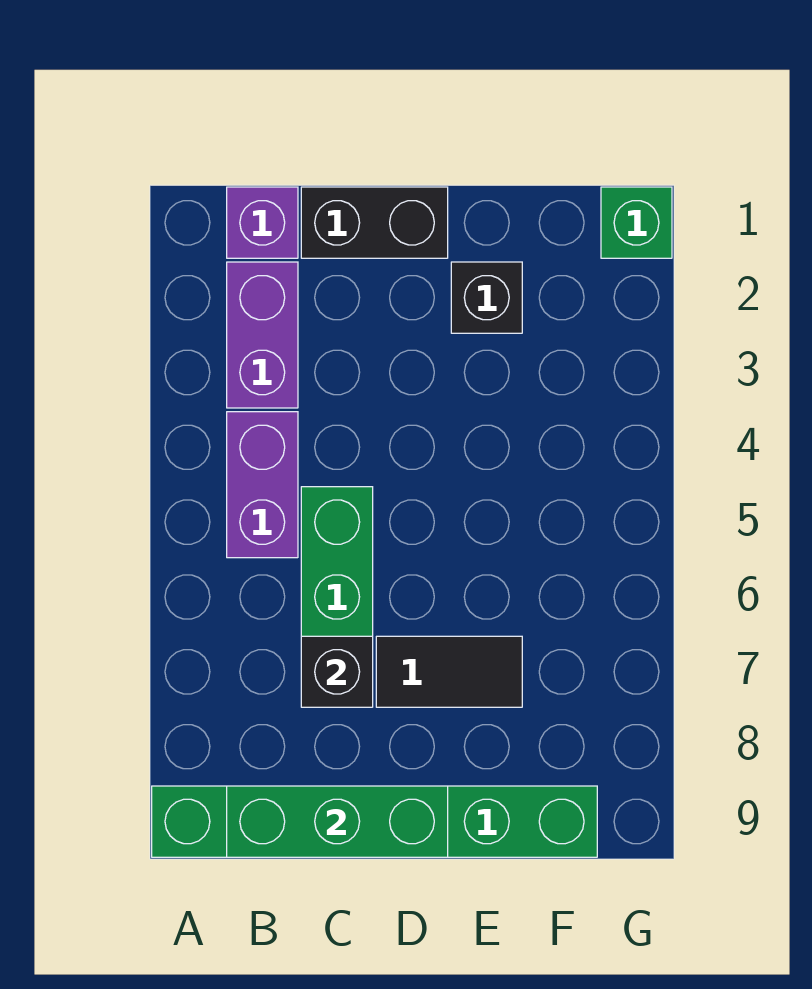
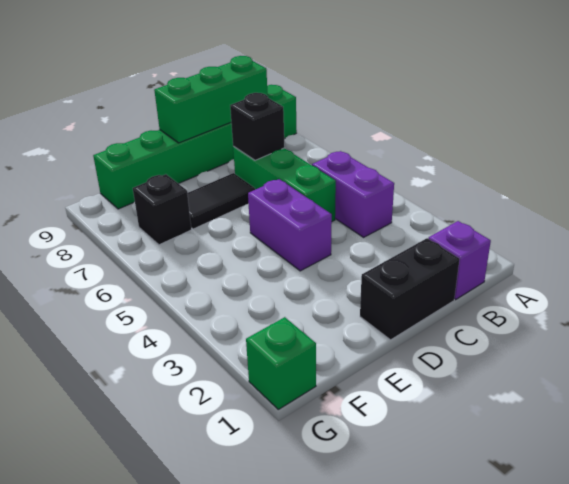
purple brick B2:B3 level 1 -> purple brick D4:D5 level 1
black brick E2 level 1 -> black brick F7 level 1

